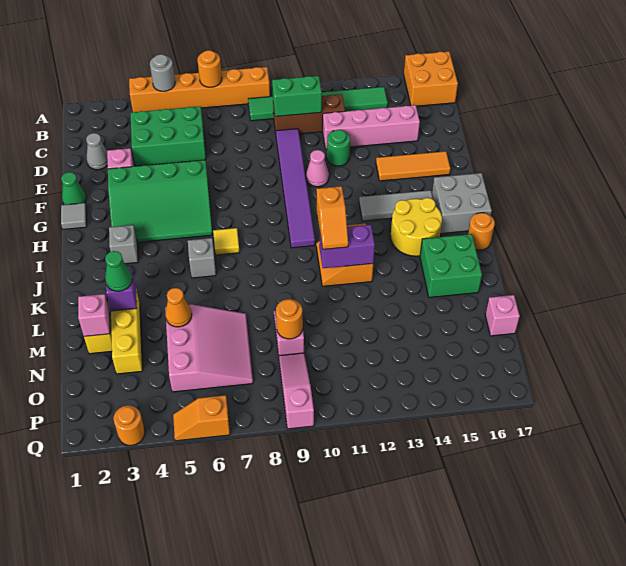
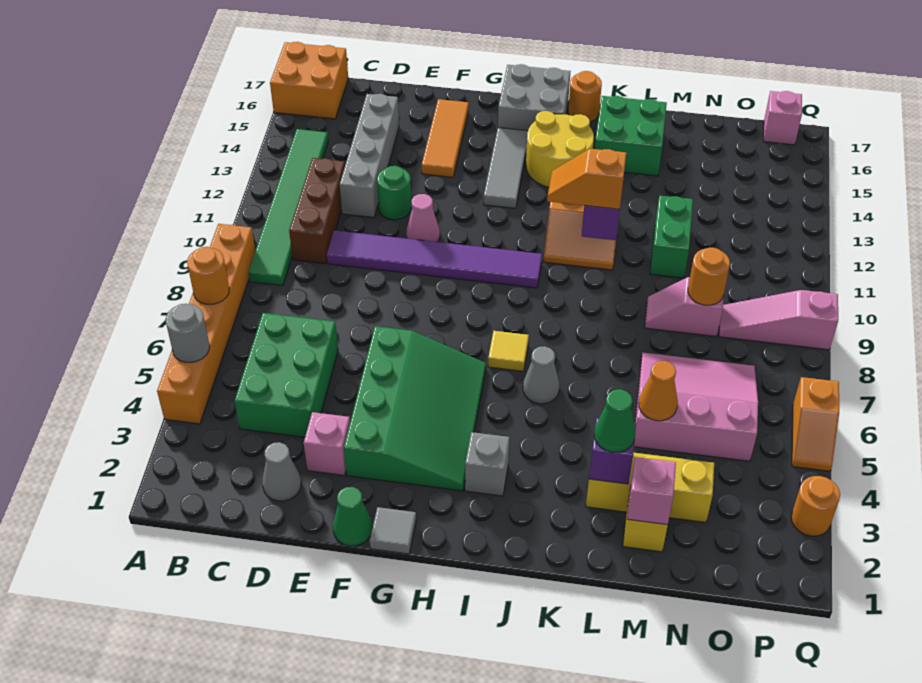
green brick C10:C11 level 2 -> green brick M11:M12 level 1
pink brick D12:D15 level 1 -> grey brick D12:D15 level 1
grey brick J6 level 1 -> grey cone J6 level 1
orange slope J11:K11 level 3 top J -> orange slope J11:K11 level 3 top K
pink brick N17 level 1 -> pink brick P17 level 1

